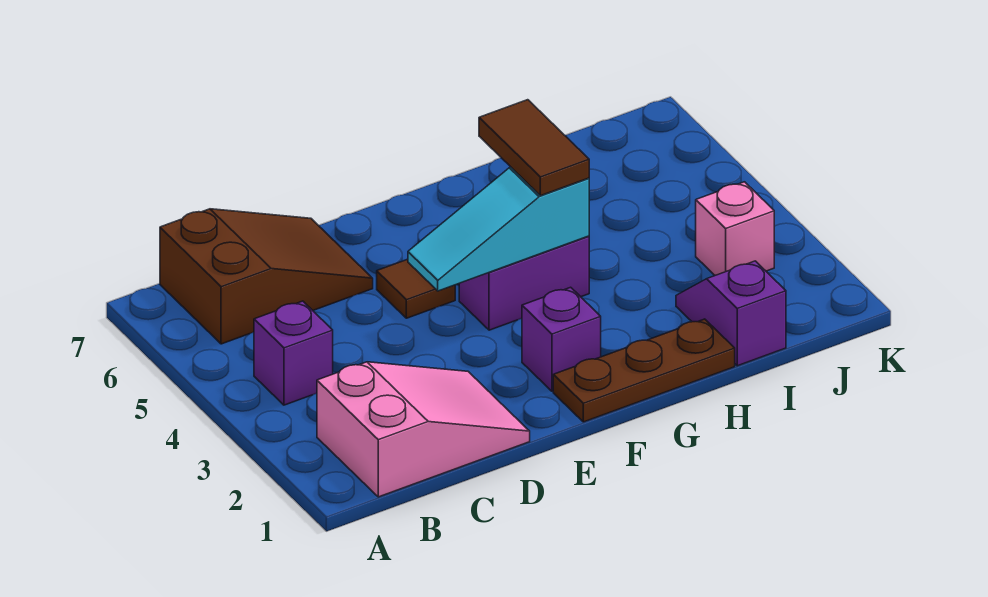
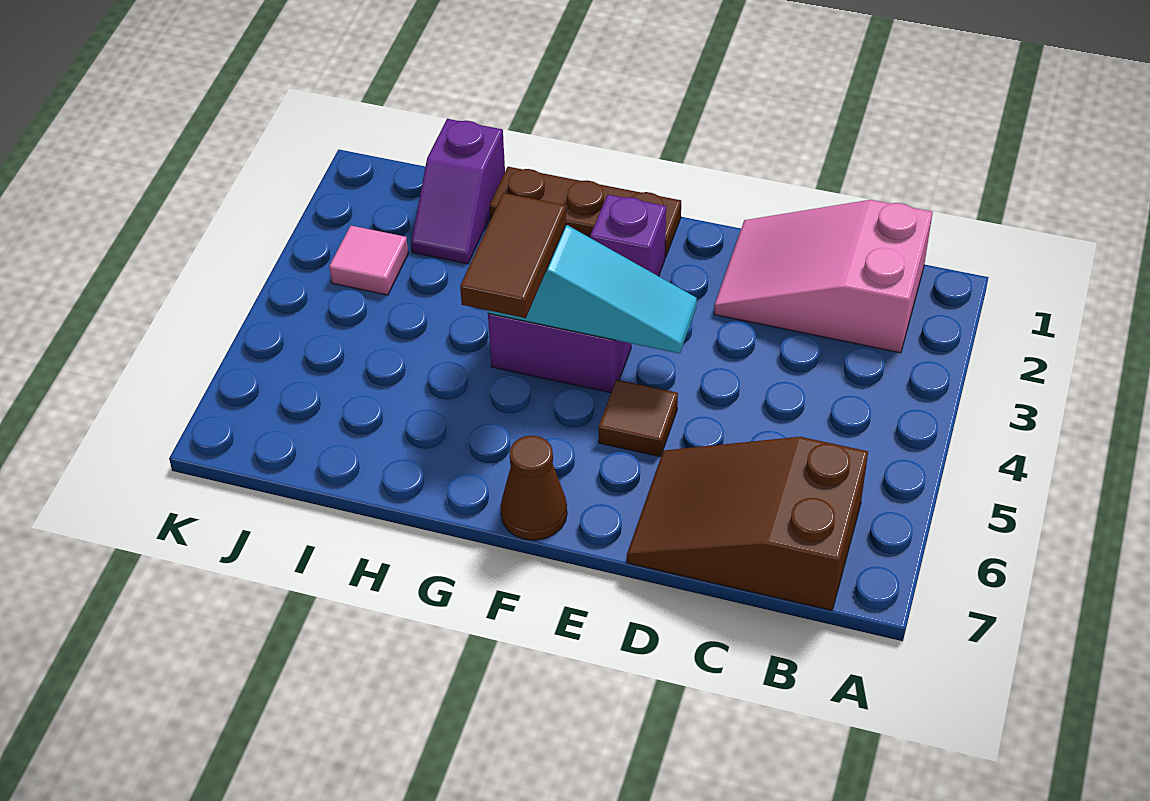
purple brick B4 level 1 -> none
none -> brown cone F7 level 1
pink brick J3 level 1 -> pink tile J3 level 1

